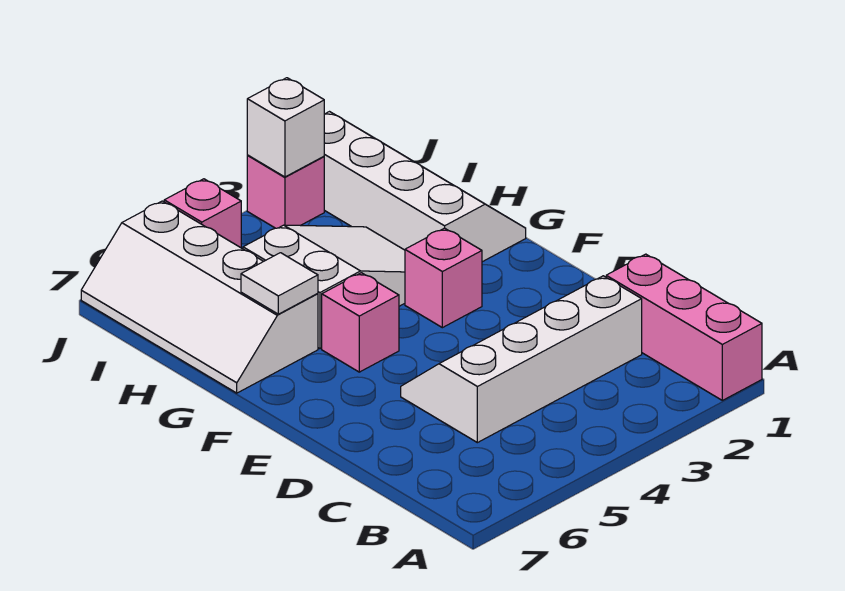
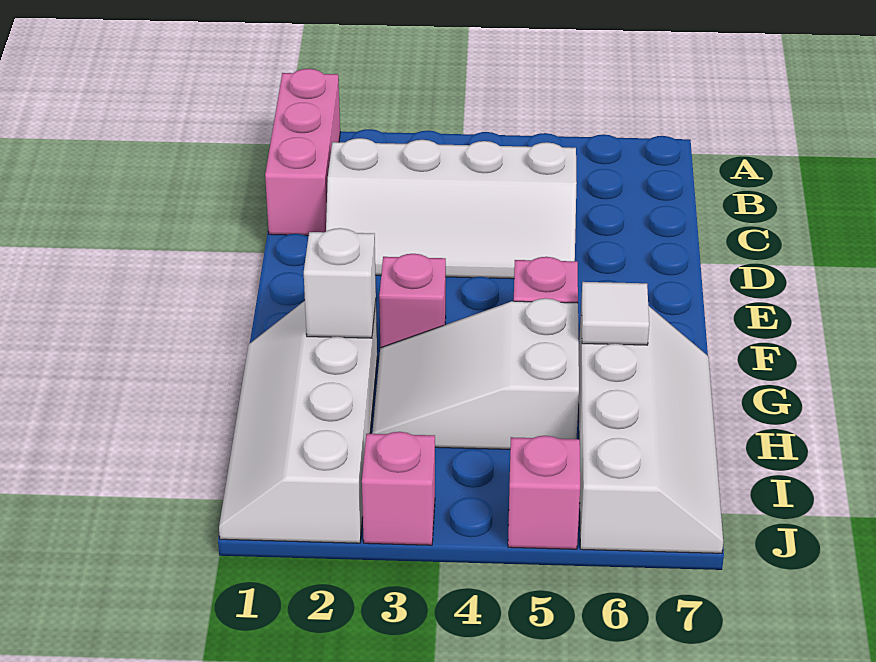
white brick J3 level 2 -> white brick G2 level 2

